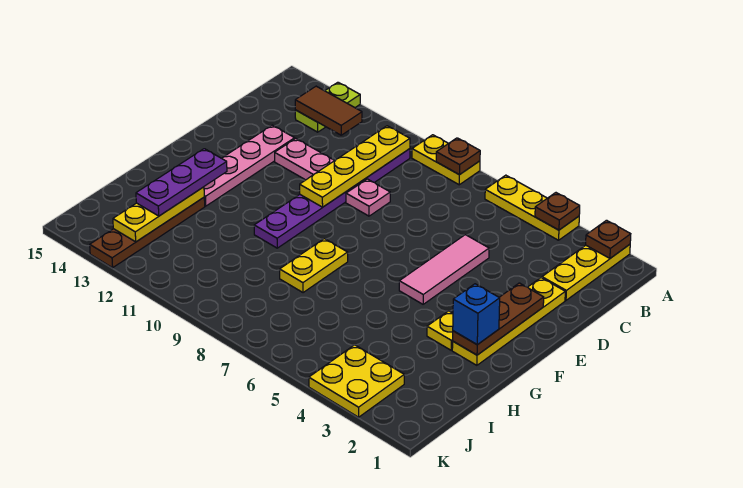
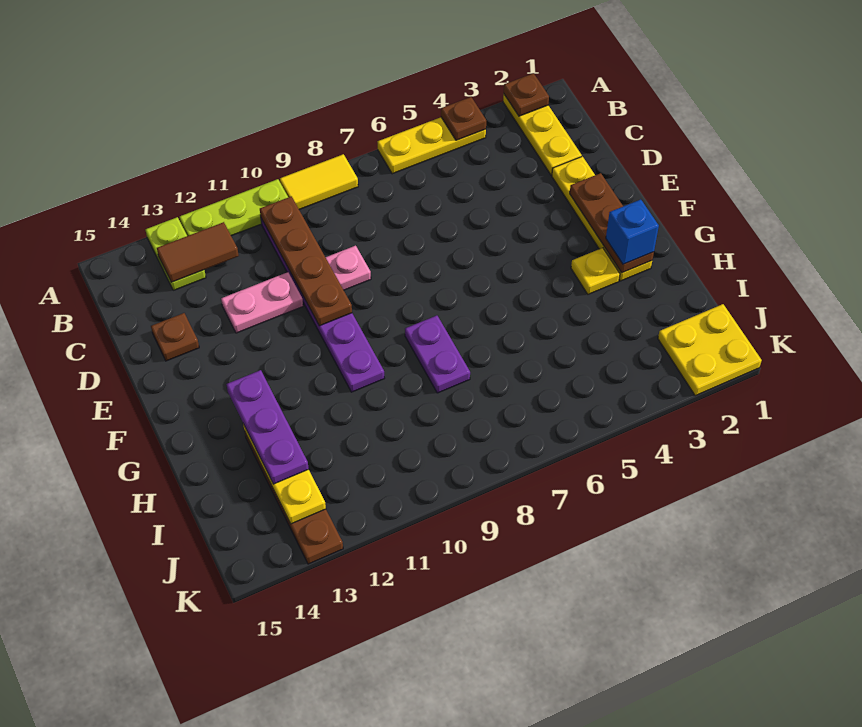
yellow plate A8:A9 level 1 -> yellow tile A8:A9 level 1
brown plate A8 level 2 -> brown plate D14 level 1
none -> lime plate A10:A12 level 1
yellow plate B10:E10 level 2 -> brown plate B10:E10 level 2
pink tile D5:F5 level 1 -> none
pink plate D13:G13 level 1 -> none
yellow plate G8:H8 level 1 -> purple plate G8:H8 level 1
yellow plate J3:K4 level 1 -> yellow plate J1:K2 level 1

